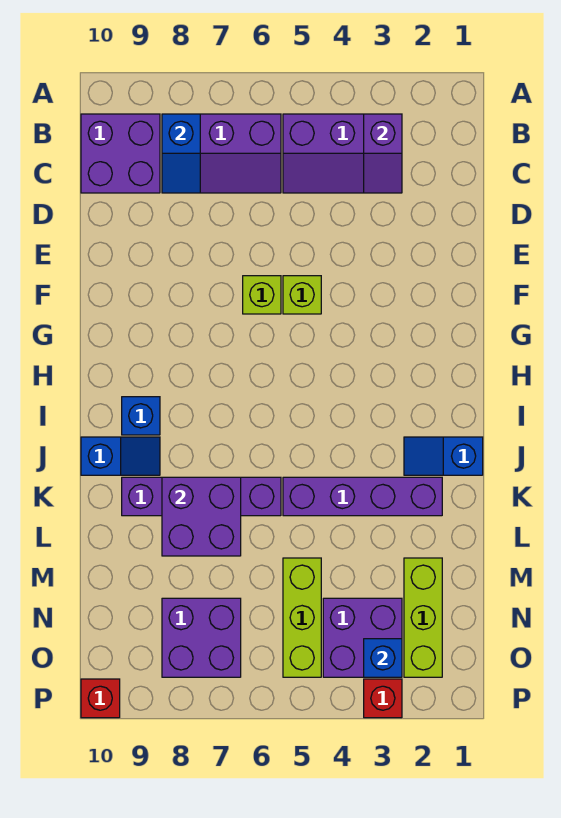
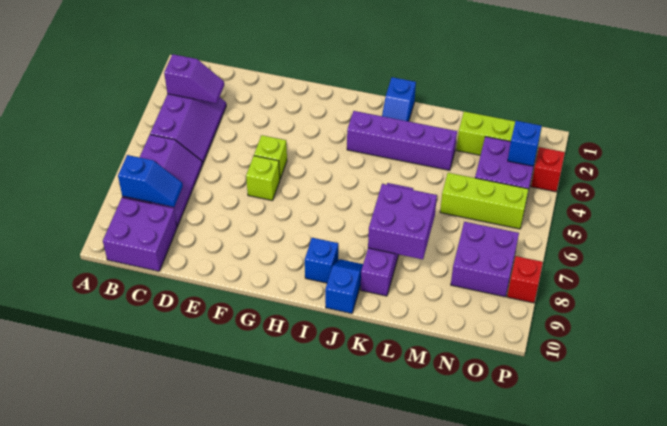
purple brick K2:K5 level 1 -> purple brick I3:L3 level 1
red brick P10 level 1 -> red brick P8 level 1

